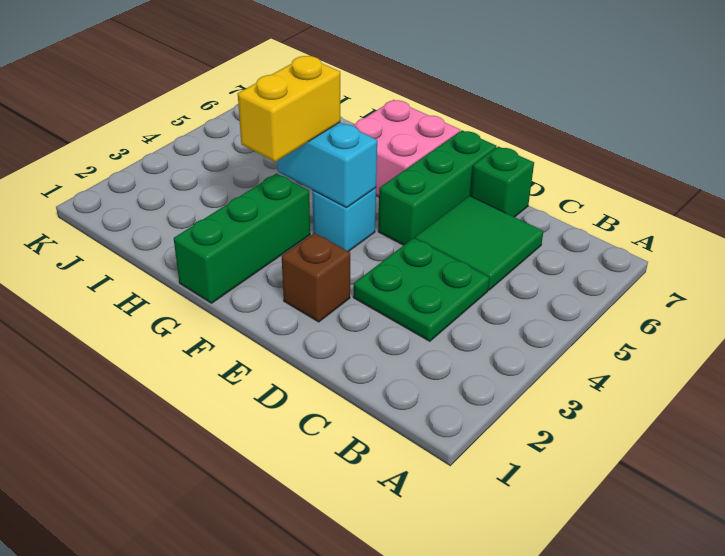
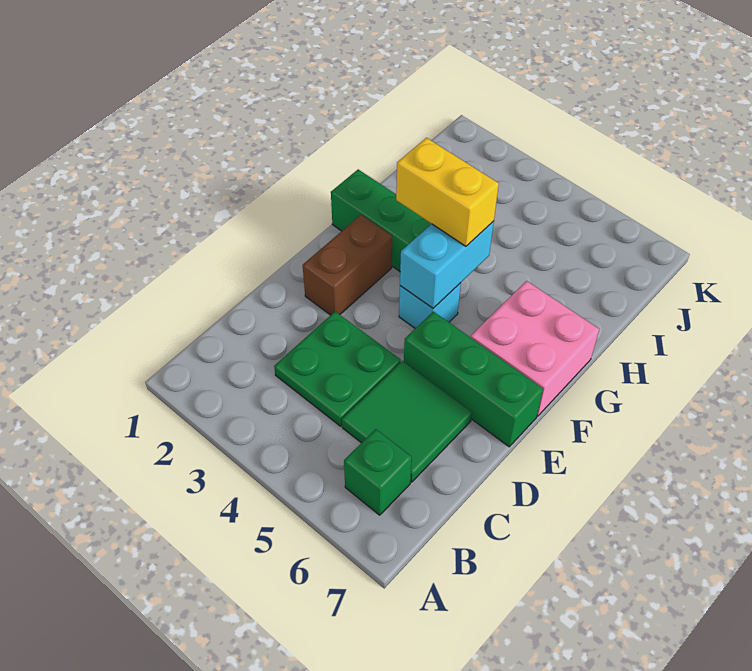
green brick D7 level 1 -> green brick B6 level 1
brown brick E2 level 1 -> brown brick E2:F2 level 1

